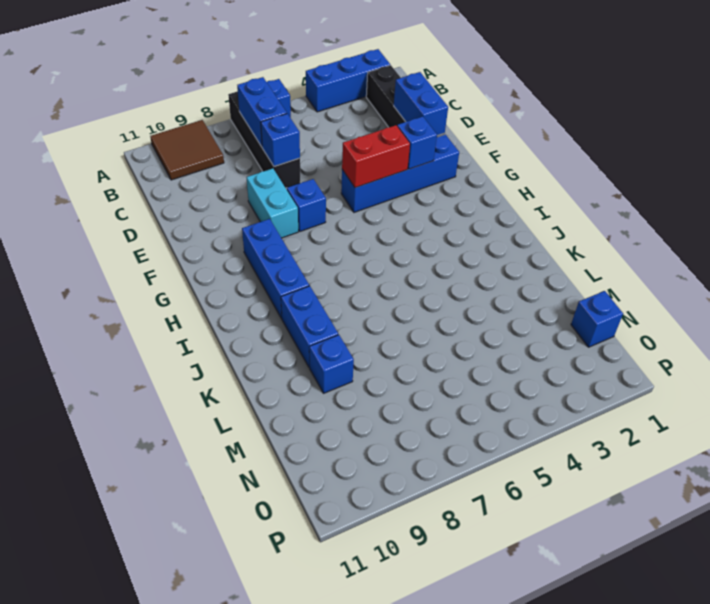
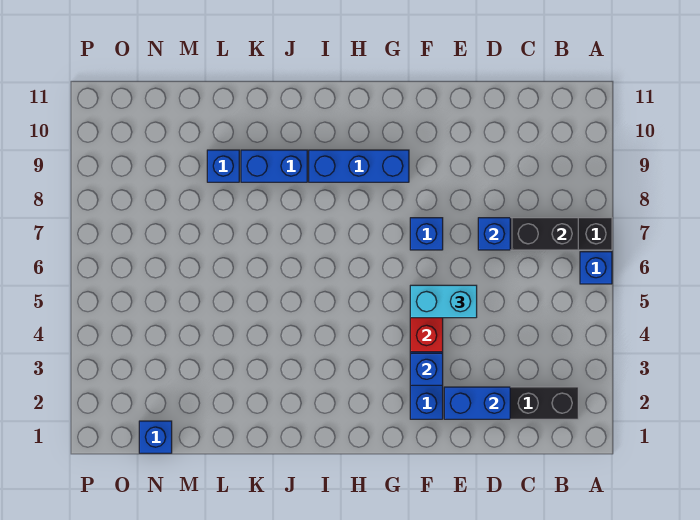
blue brick A2:A4 level 1 -> none
brown tile A9:B10 level 1 -> none
blue brick B7:C7 level 2 -> black brick B7:C7 level 2
cyan brick E8:F8 level 1 -> cyan brick E5:F5 level 3

